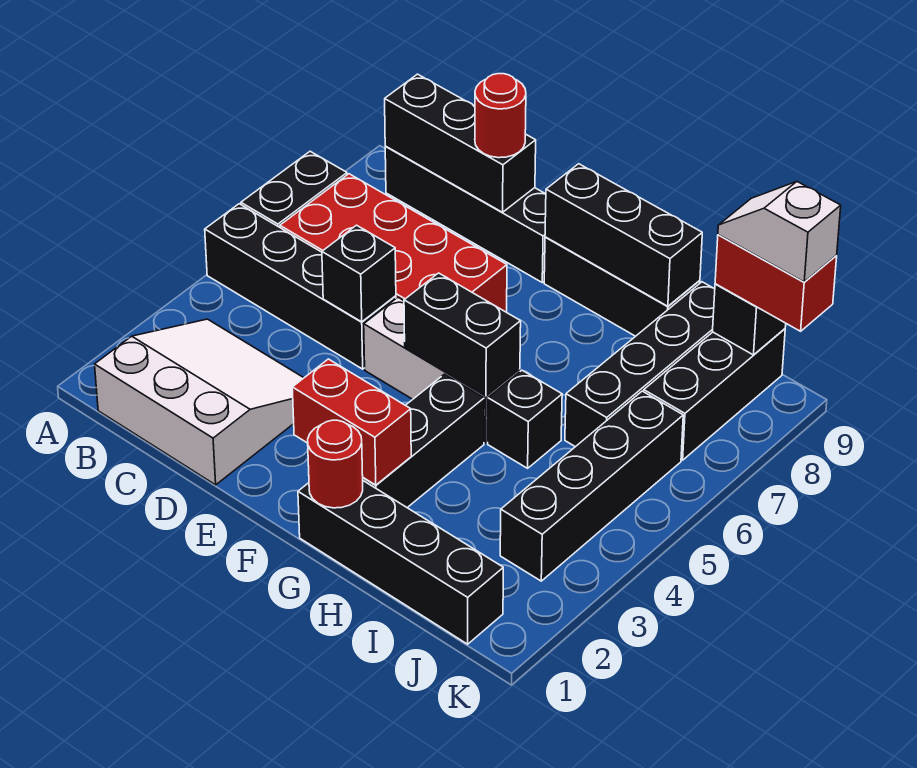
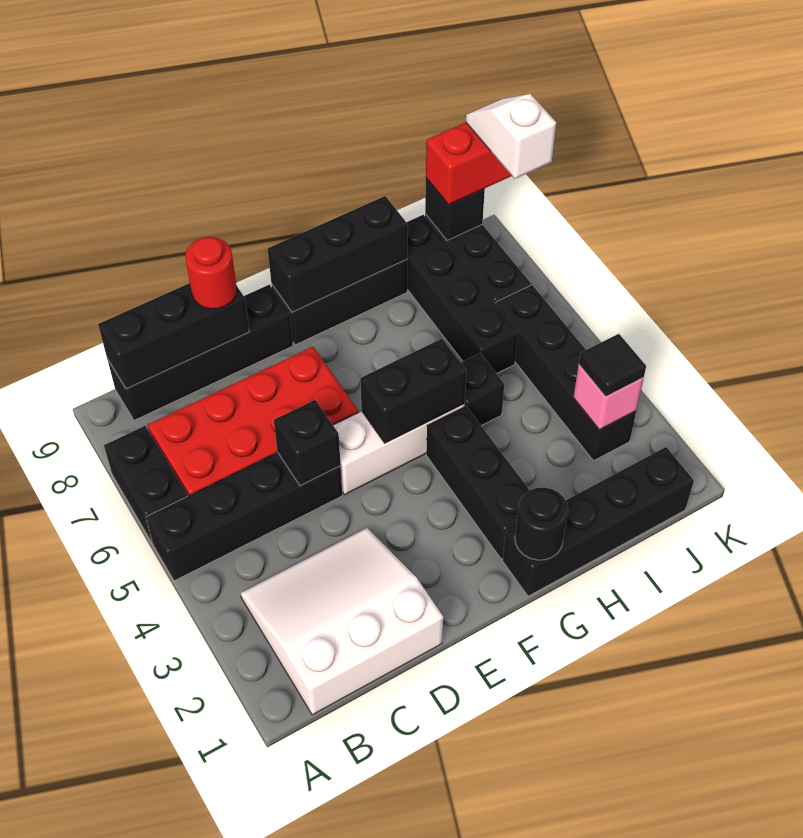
red brick F2:G2 level 2 -> none
red round brick G1 level 2 -> black round brick G1 level 2
none -> pink brick J3 level 2
none -> black tile J3 level 3
white slope J9:K9 level 4 top K -> white slope K8:K9 level 4 top 8

